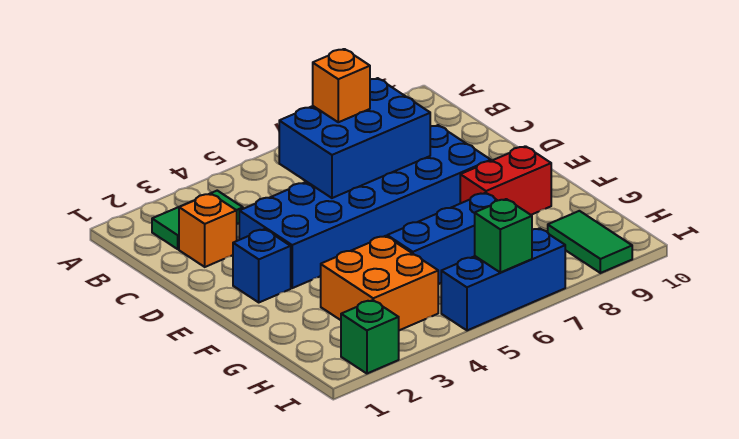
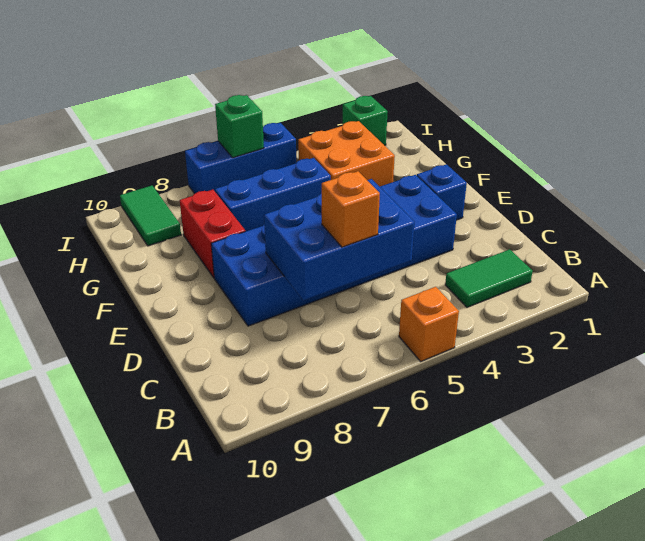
orange brick C2 level 1 -> orange brick A5 level 1
red brick F8:F9 level 1 -> red brick F8:G8 level 1

